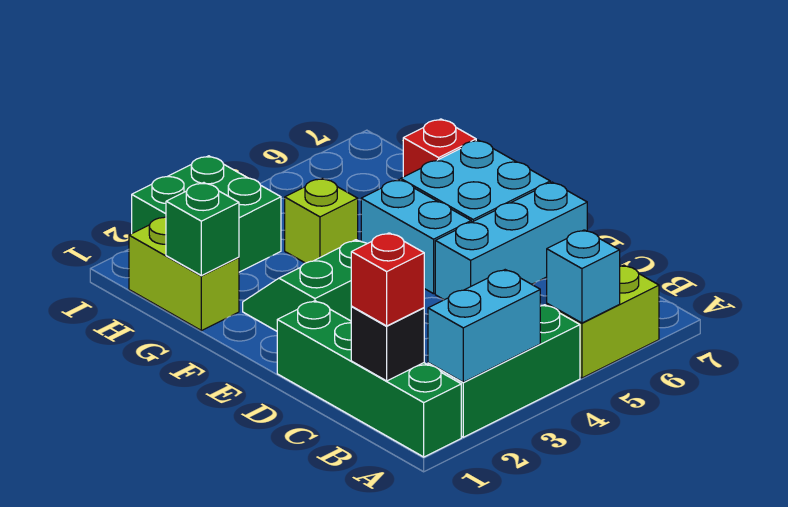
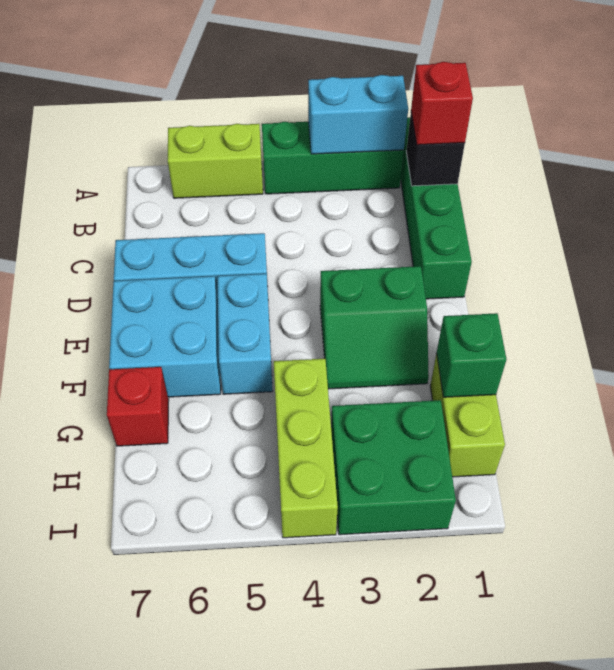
cyan brick A5 level 2 -> none
lime brick G4 level 1 -> lime brick G4:I4 level 1

